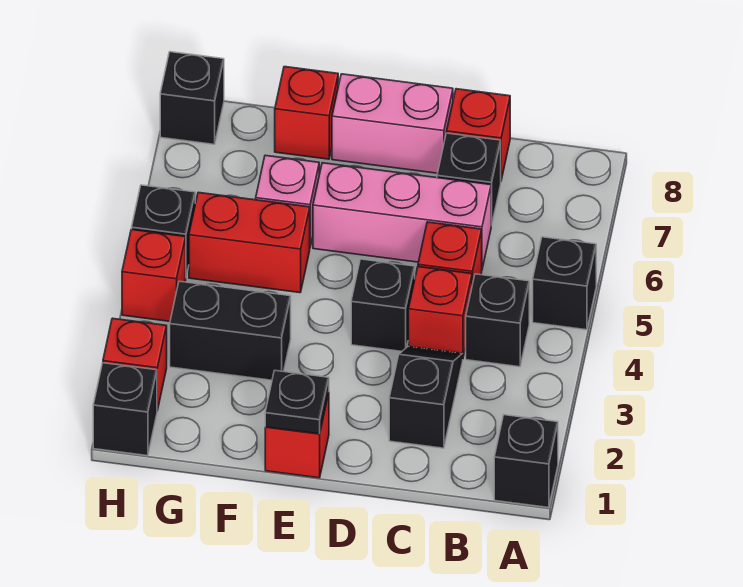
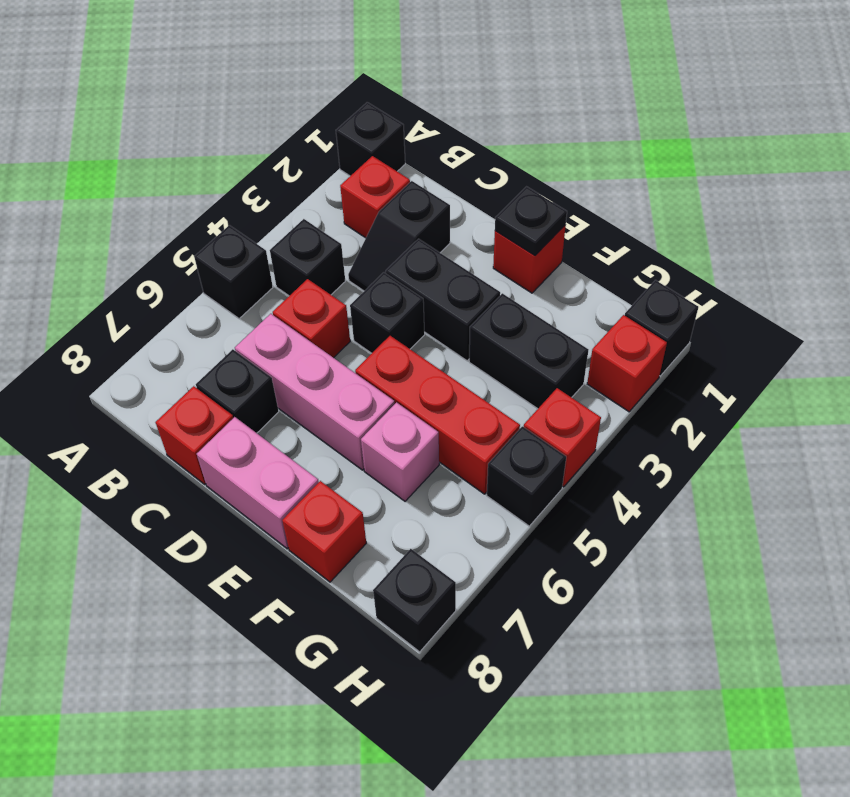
red brick C4 level 1 -> red brick B2 level 1
none -> black brick D3:E3 level 1
red brick F5:G5 level 1 -> red brick E5:G5 level 1

